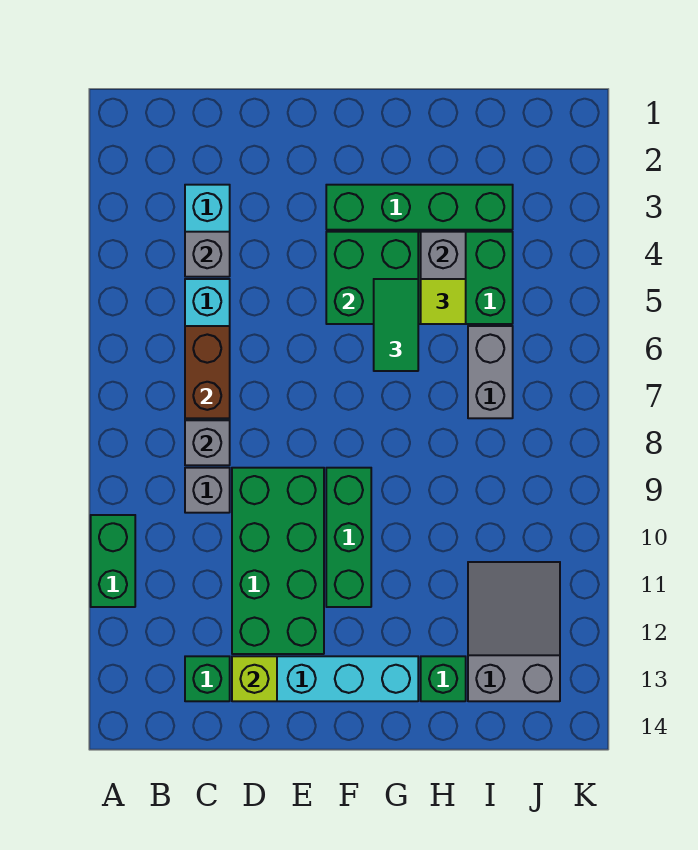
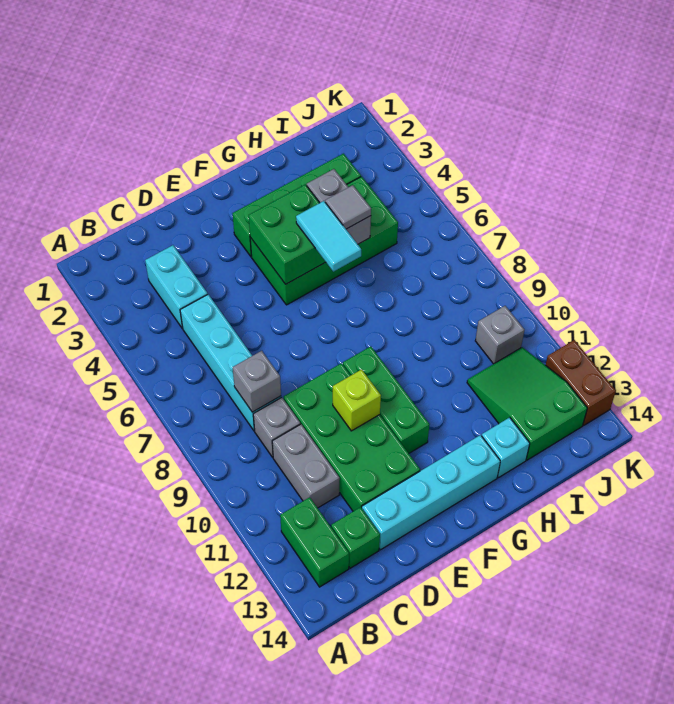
green brick A10:A11 level 1 -> green brick B12:B13 level 1
grey brick C4 level 2 -> grey brick J10 level 1
brown brick C6:C7 level 2 -> brown brick K12:K13 level 1
lime brick D13 level 2 -> lime brick E10 level 2
green tile G5:G6 level 3 -> cyan tile G5:G6 level 3
lime tile H5 level 3 -> grey tile H5 level 3
green brick H13 level 1 -> cyan brick H13 level 1
grey brick I6:I7 level 1 -> grey brick C10:C11 level 1
grey slope I11:J13 level 1 top 13 -> green slope I11:J13 level 1 top 13

